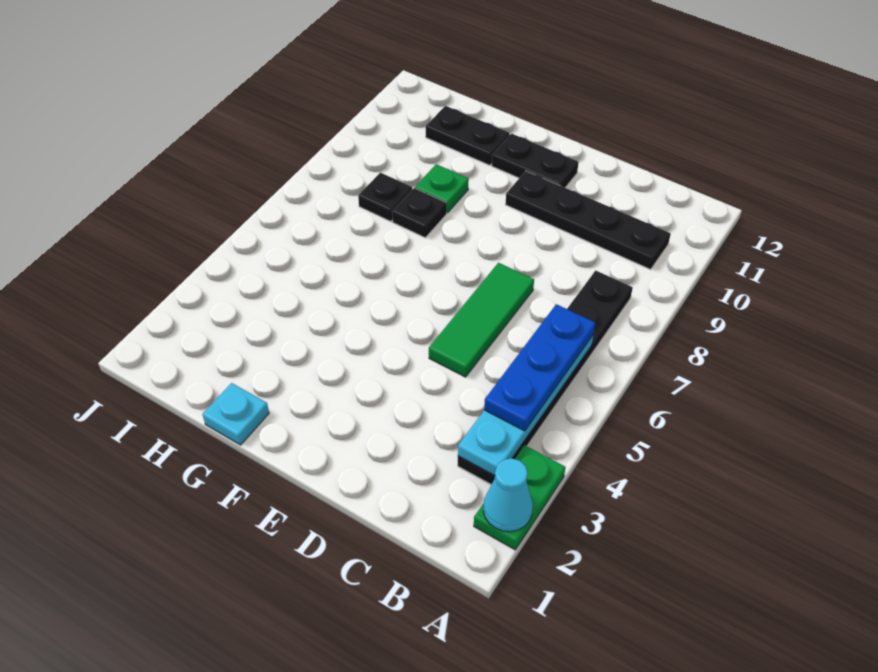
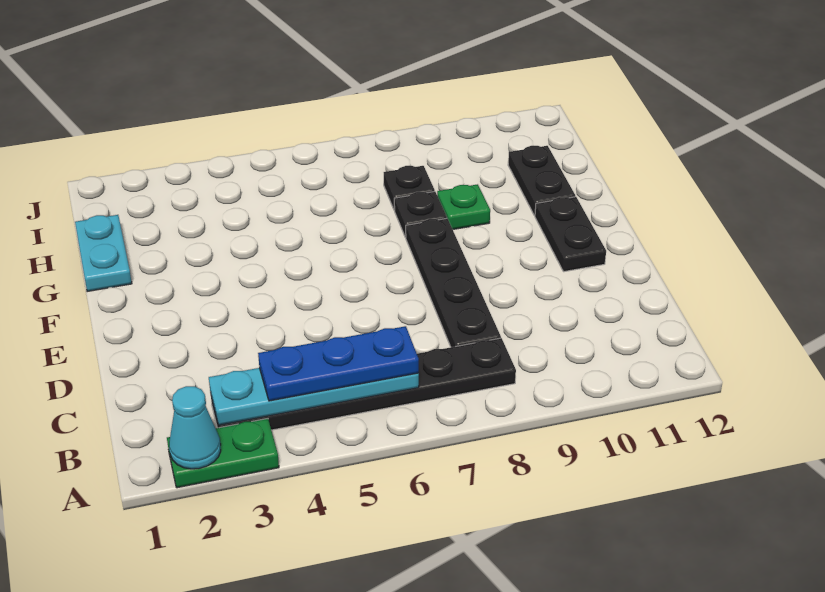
black plate B10:E10 level 1 -> black plate C8:F8 level 1
green tile D5:D7 level 1 -> none
cyan plate G1 level 1 -> cyan plate G1:H1 level 1

